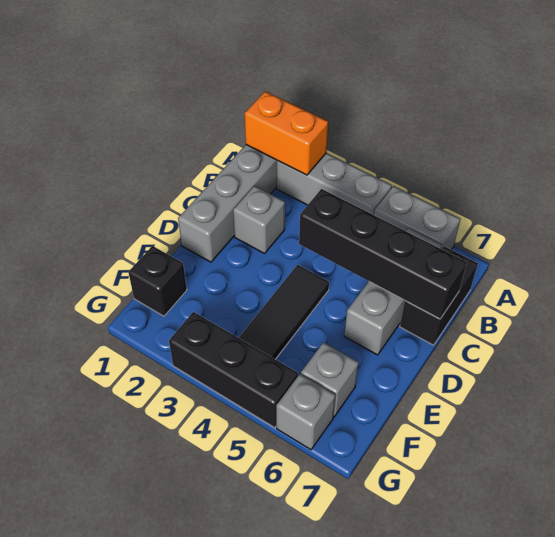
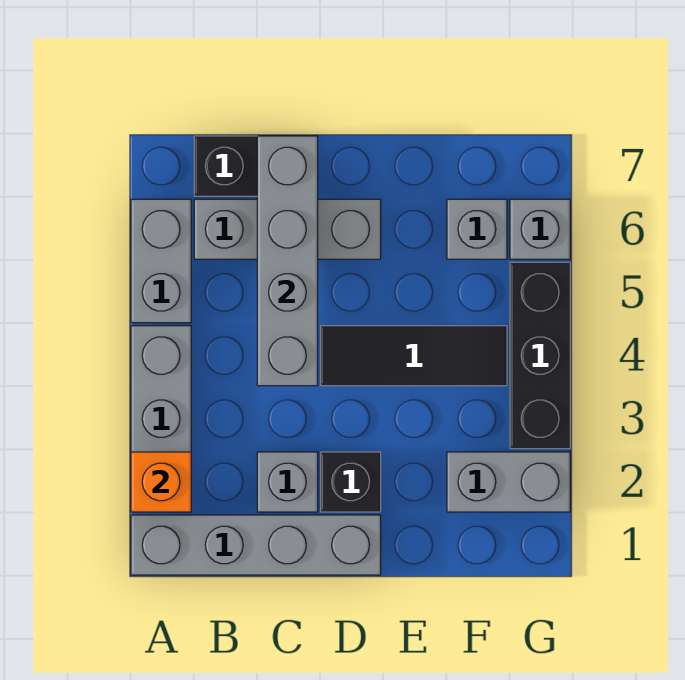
orange brick A1:A2 level 2 -> orange brick A2 level 2
black brick C4:C7 level 2 -> grey brick C4:C7 level 2
black brick F1 level 1 -> black brick D2 level 1
none -> grey brick F2:G2 level 1

